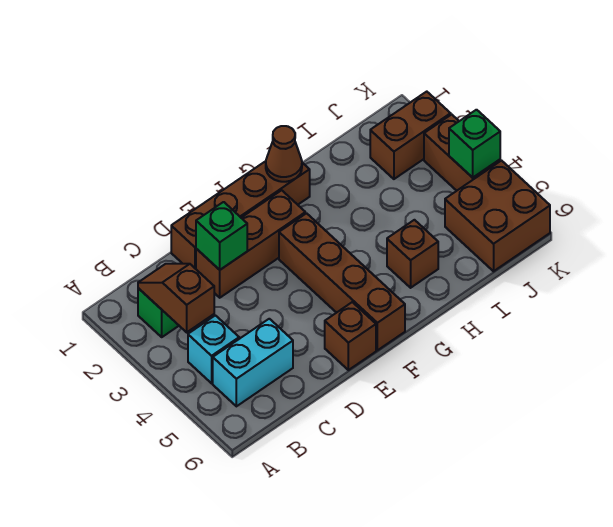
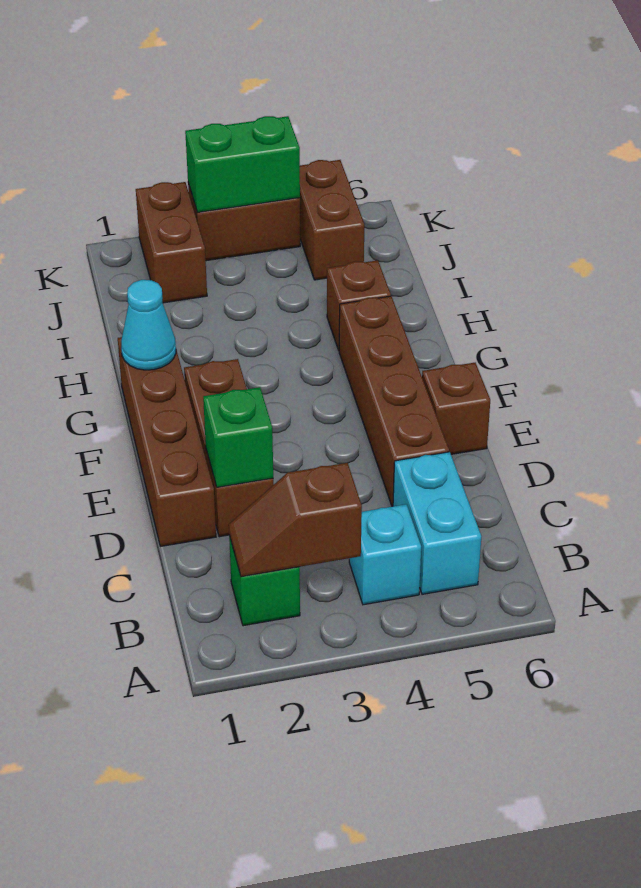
brown brick F3:F6 level 1 -> brown brick D5:G5 level 1
brown cone G1 level 2 -> cyan cone G1 level 2
brown brick J5:K6 level 1 -> brown brick J5:K5 level 1
green brick K4 level 2 -> green brick K3:K4 level 2

